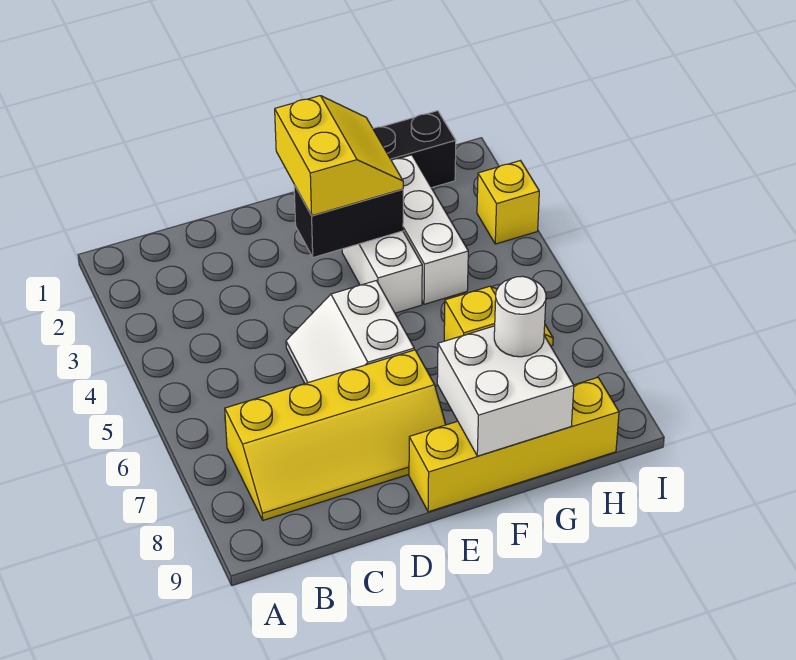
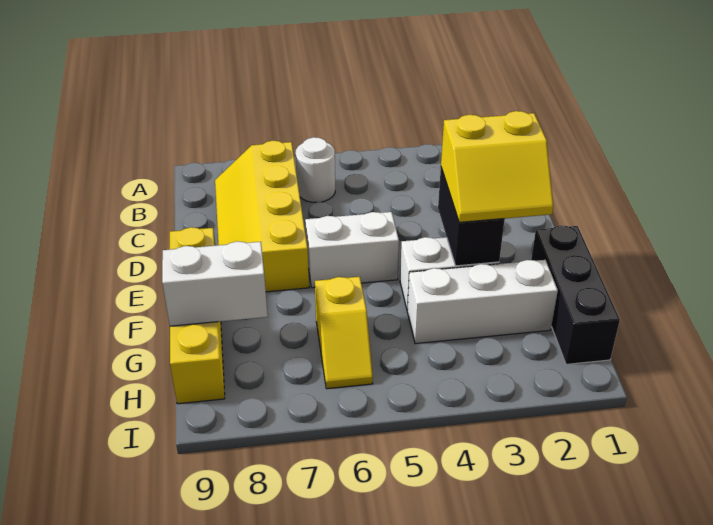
white brick F8:G9 level 2 -> white brick G8:G9 level 2
white round brick G8 level 3 -> white round brick B6 level 1
yellow brick I3 level 1 -> none

